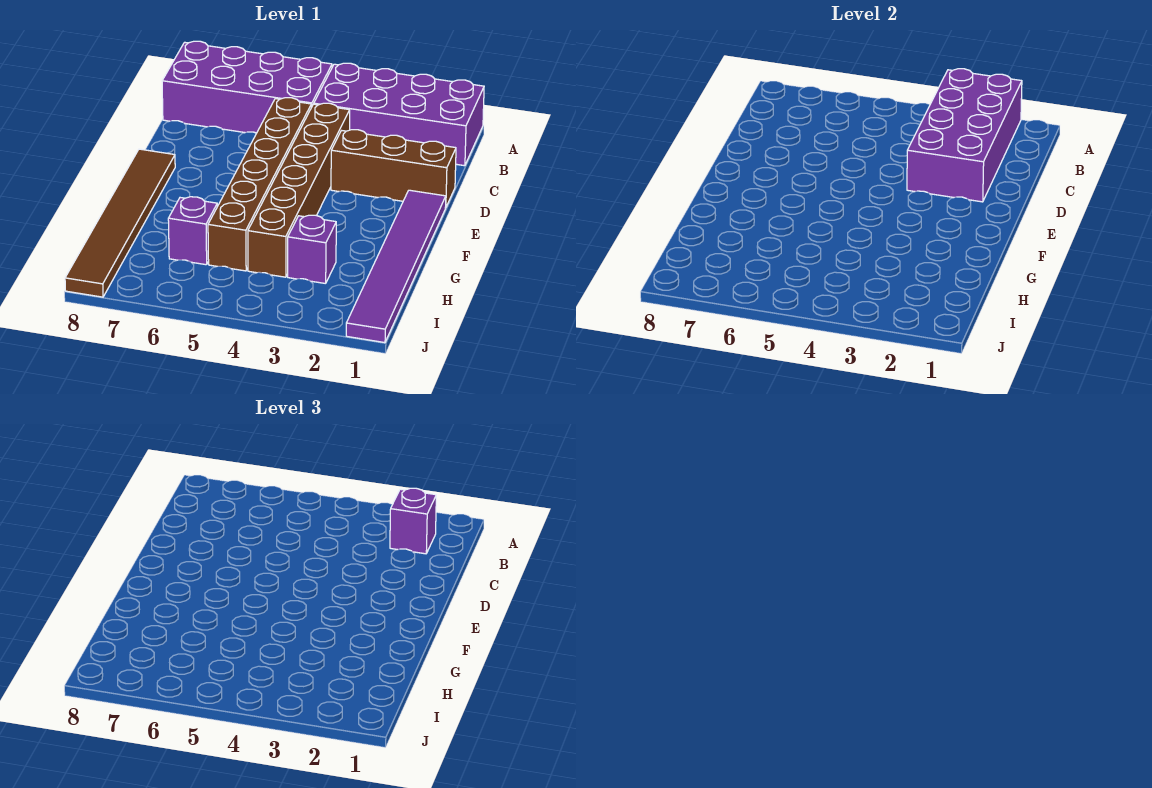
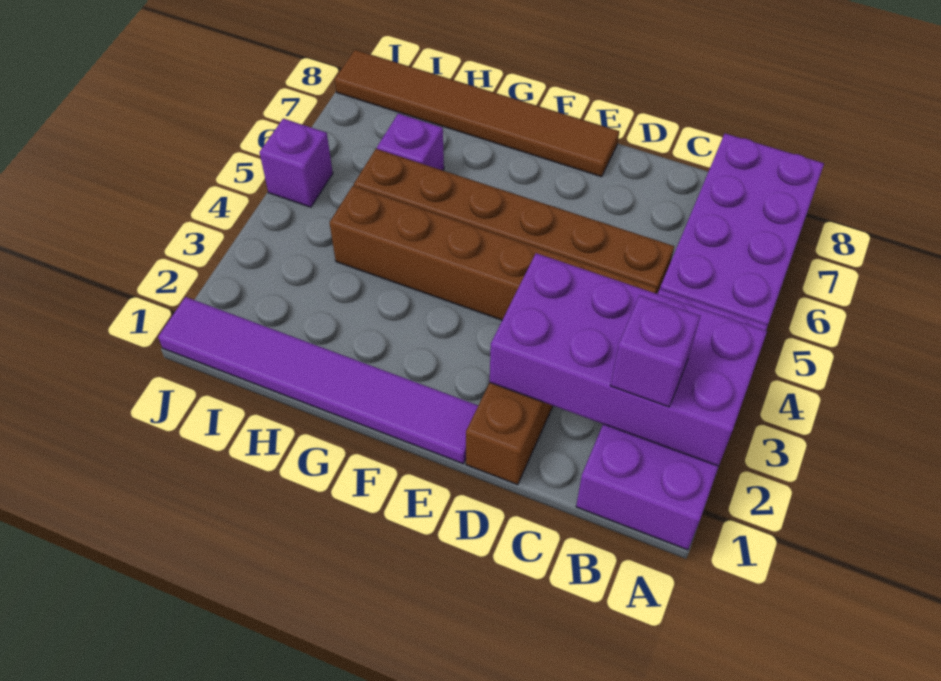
purple brick H3 level 1 -> purple brick J5 level 1

